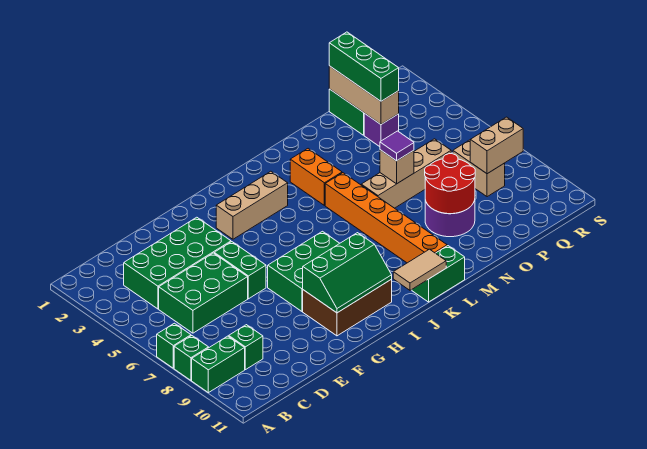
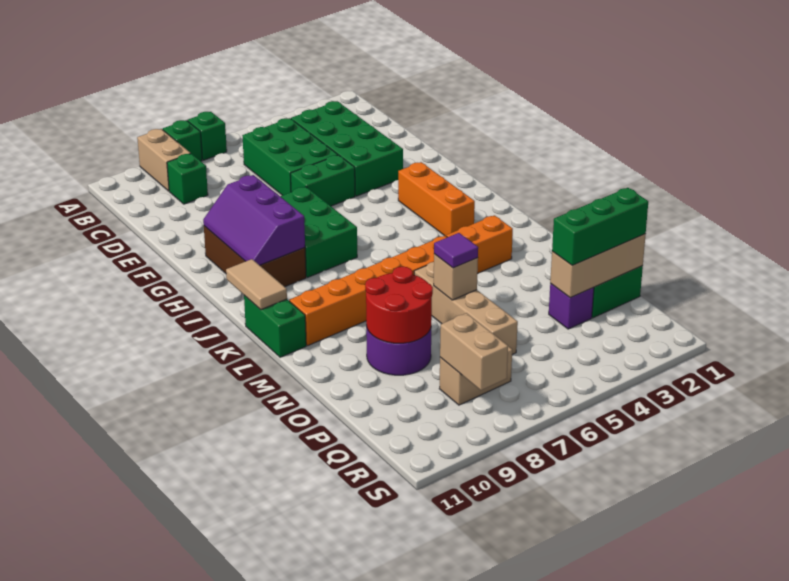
green brick A9:B9 level 1 -> tan brick A9:B9 level 1
green slope G9:I10 level 2 top 9 -> purple slope G9:I10 level 2 top 9
tan brick H3:J3 level 1 -> orange brick H3:J3 level 1

